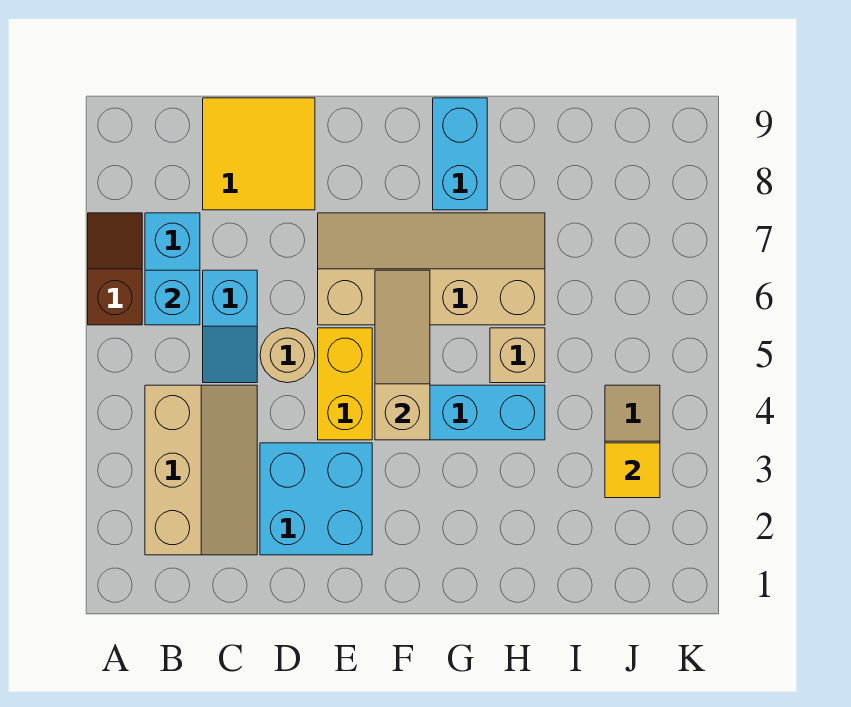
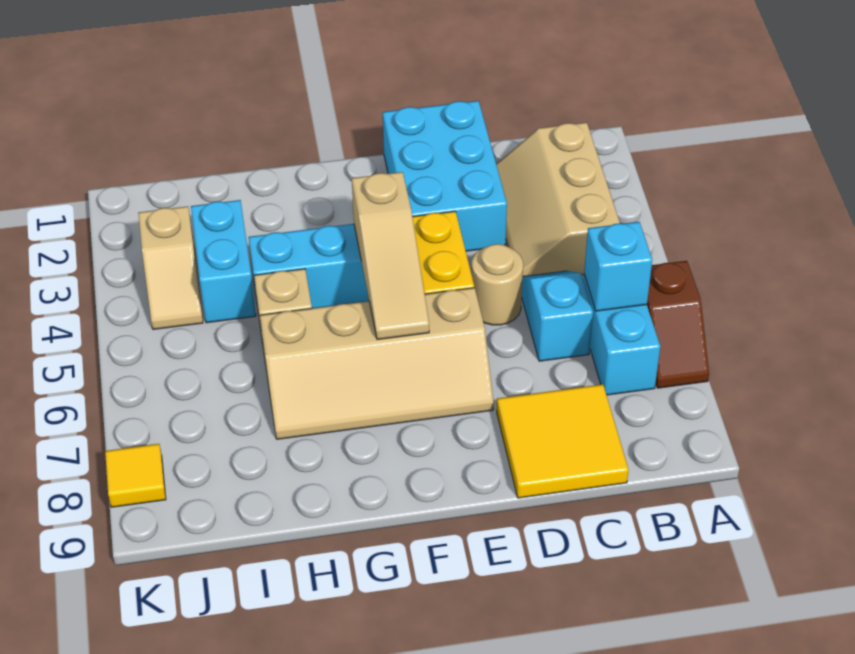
cyan brick D2:E3 level 1 -> cyan brick D1:E3 level 1
cyan brick G8:G9 level 1 -> cyan brick I3:I4 level 1
yellow tile J3 level 2 -> yellow tile K8 level 1

